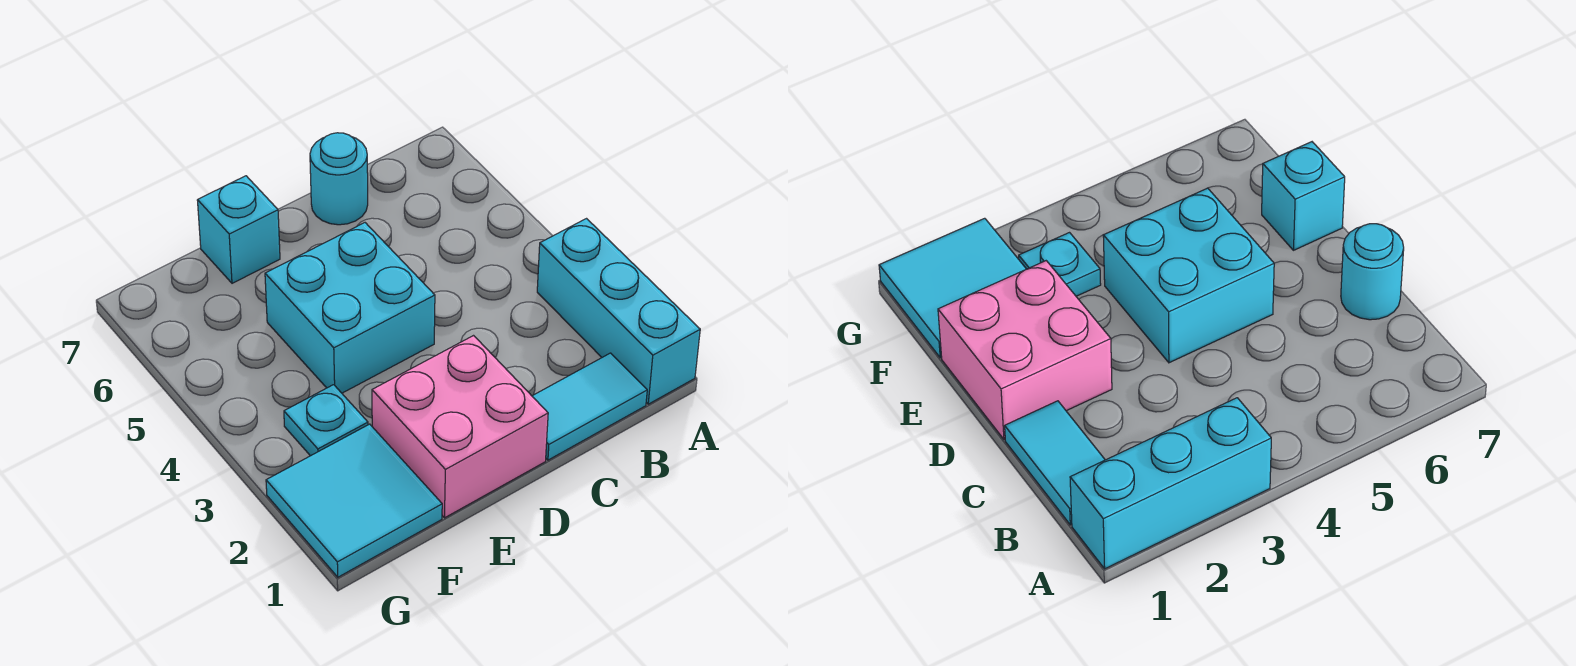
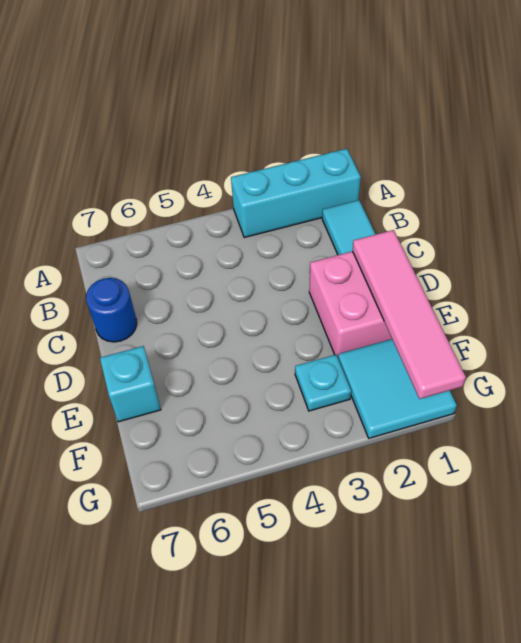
cyan round brick C7 level 1 -> blue round brick C7 level 1
none -> pink tile D1:G1 level 2
cyan brick D4:E5 level 1 -> none

